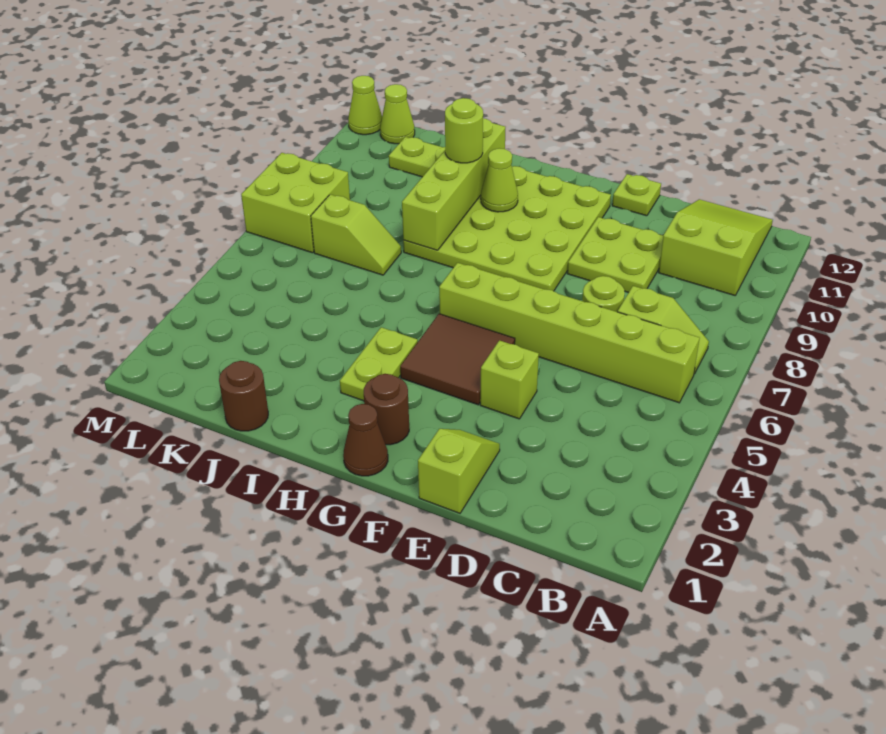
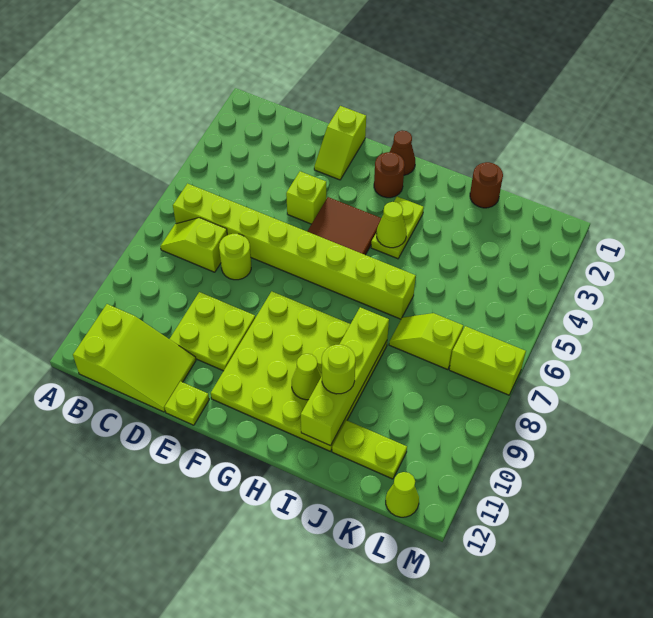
lime brick B6:G6 level 1 -> lime brick B6:I6 level 1
lime slope B10:C12 level 1 top 10 -> lime slope B11:D12 level 1 top B
lime brick L7:M8 level 1 -> lime brick L7:M7 level 1
lime cone M12 level 1 -> lime cone H4 level 2

